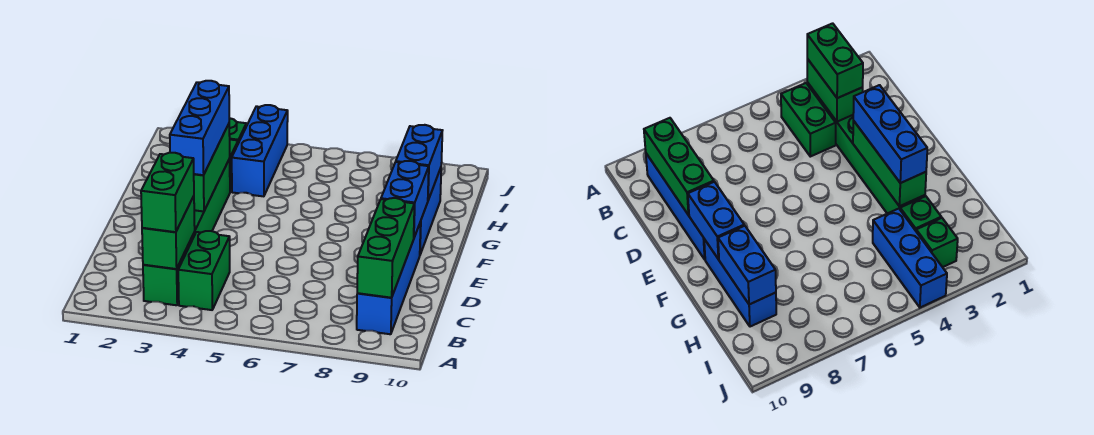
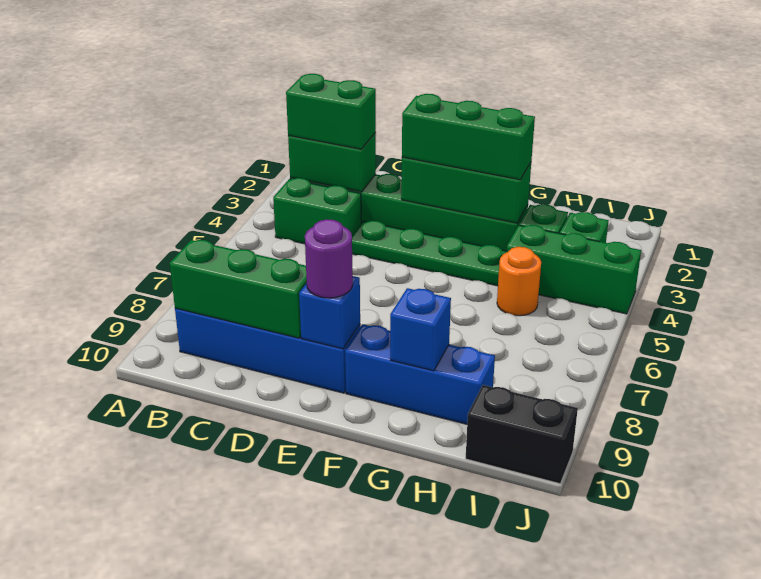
none -> green plate D4:G4 level 1
blue brick E3:G3 level 3 -> green brick E3:G3 level 3
blue brick E9:F9 level 2 -> blue brick E9 level 2
none -> purple round brick E9 level 3
blue brick G9:H9 level 2 -> blue brick G9 level 2
blue brick H4:J4 level 1 -> green brick H4:J4 level 1
none -> orange round brick H5 level 1
none -> black brick I10:J10 level 1

